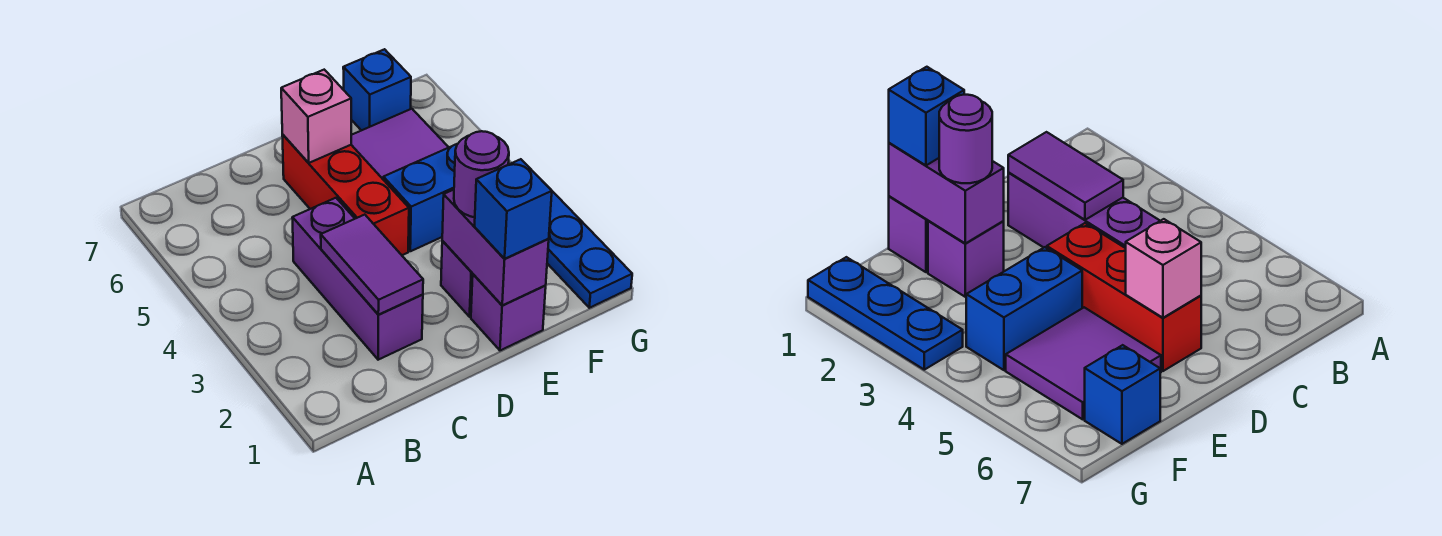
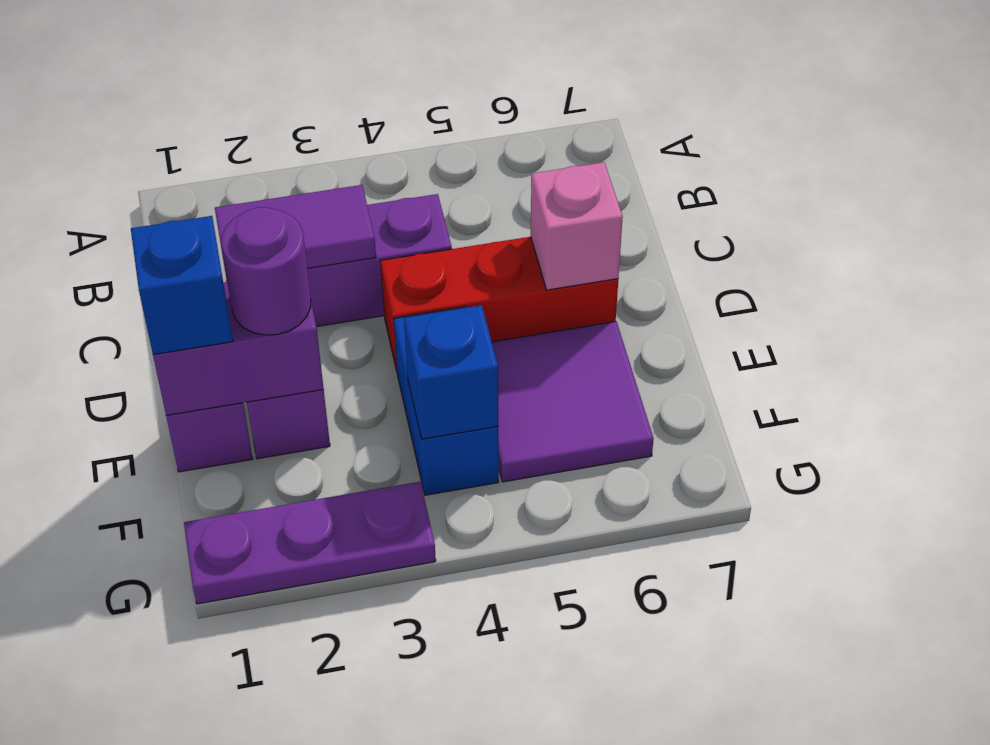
blue brick F7 level 1 -> blue brick F4 level 2
blue plate G1:G3 level 1 -> purple plate G1:G3 level 1

